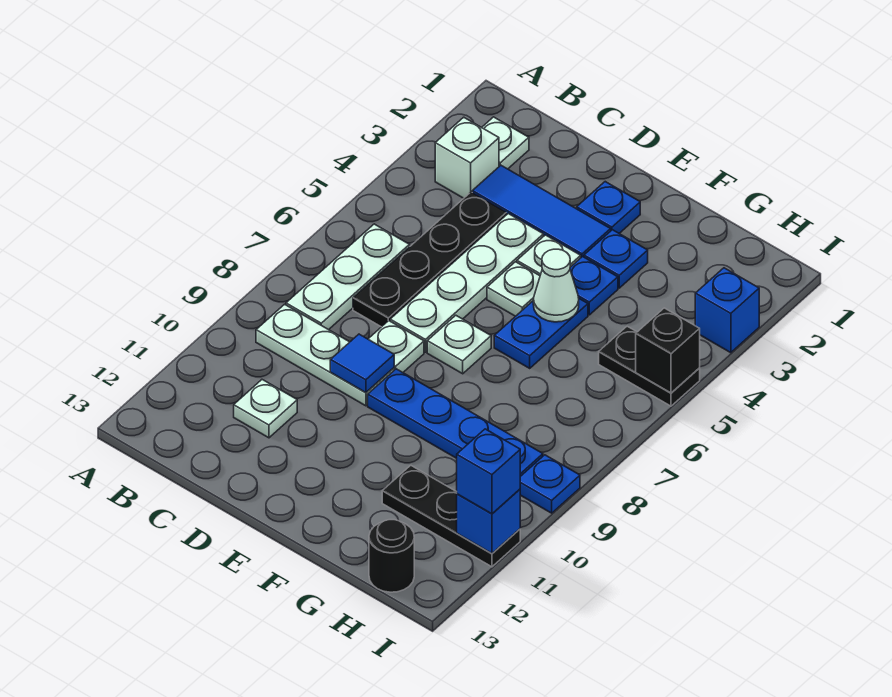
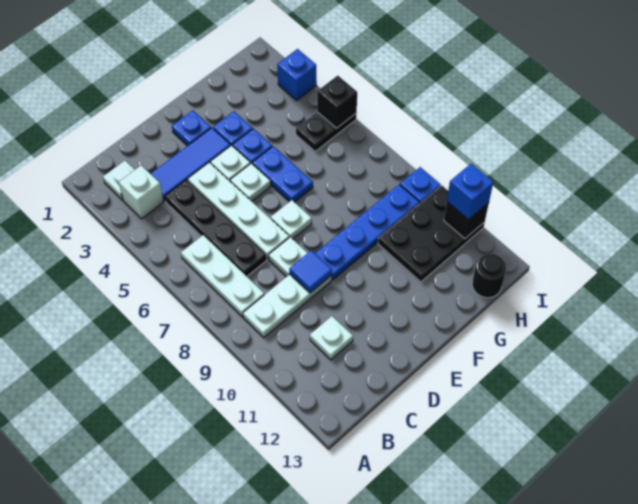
white cone F5 level 2 -> none
black plate G11:I11 level 1 -> black plate G10:I11 level 1
blue brick I11 level 2 -> black brick I11 level 2

